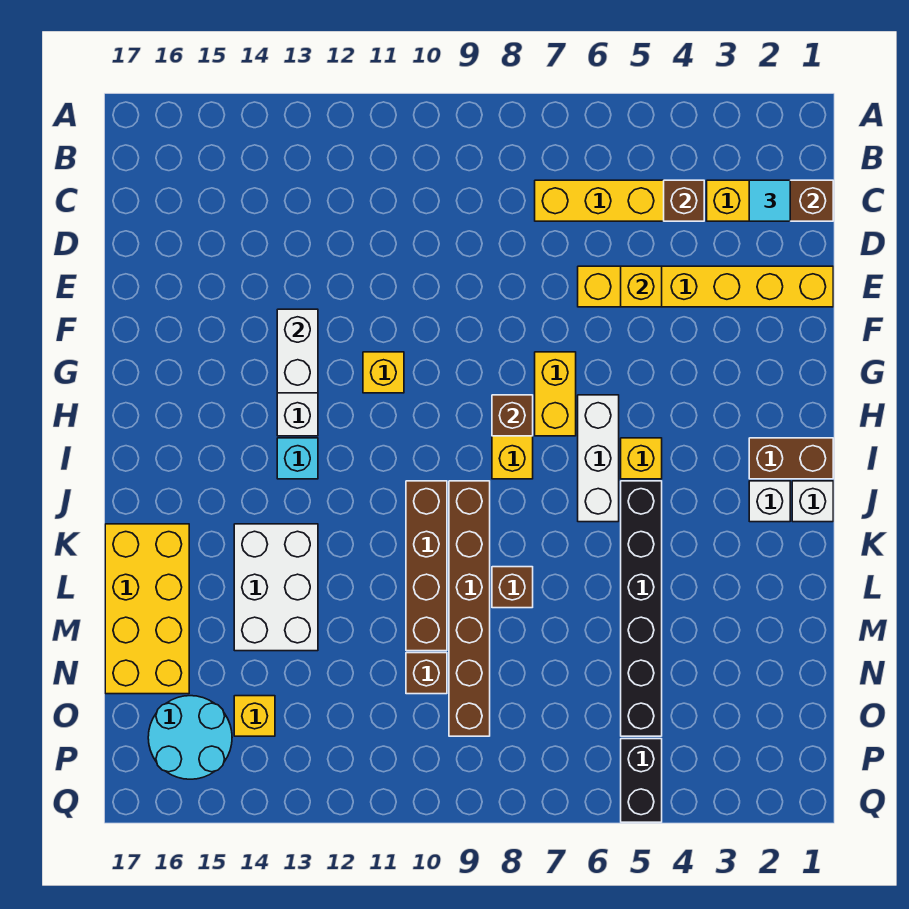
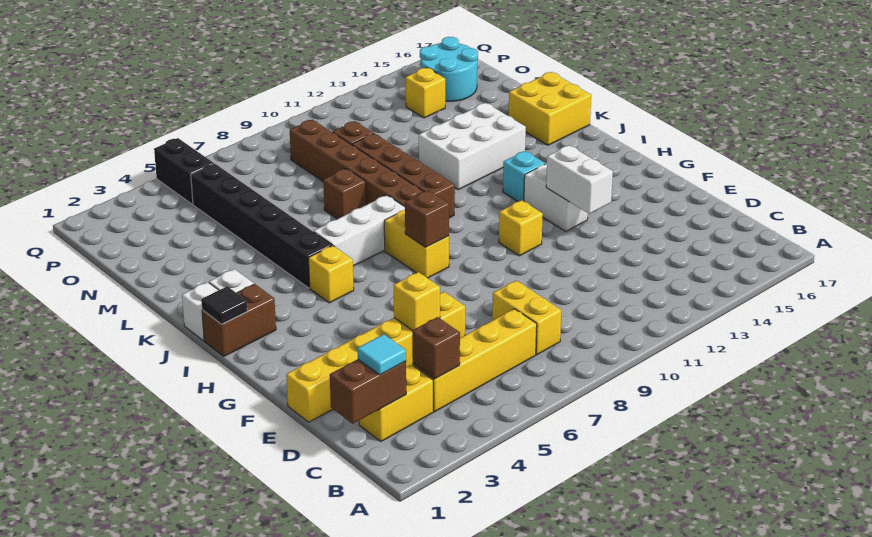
yellow brick G7:H7 level 1 -> yellow brick C8:D8 level 1
white brick H6:J6 level 1 -> white brick J6:J8 level 1
none -> black tile I1 level 2
white brick K13:M14 level 1 -> white brick K12:L14 level 1
yellow brick K16:N17 level 1 -> yellow brick K16:L17 level 1

